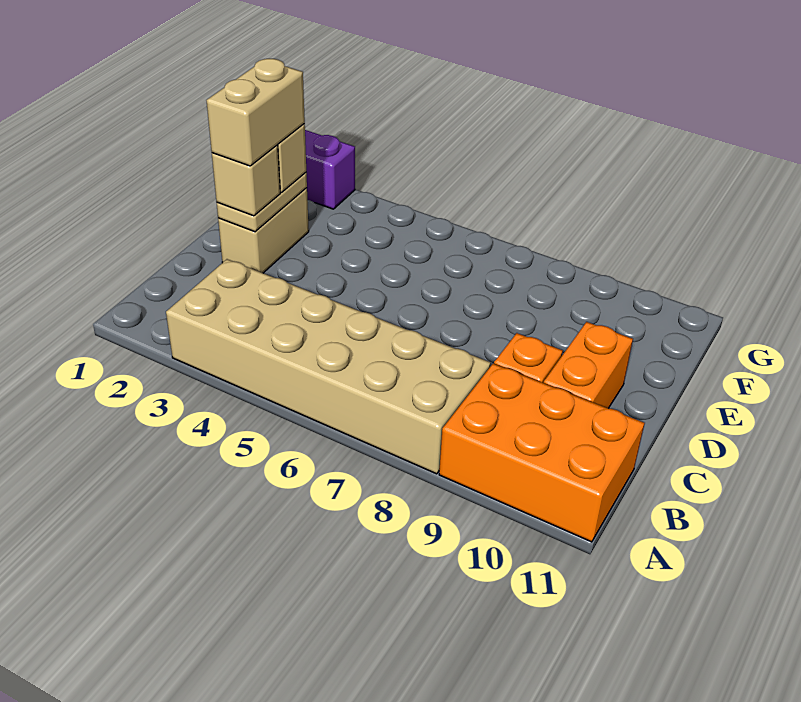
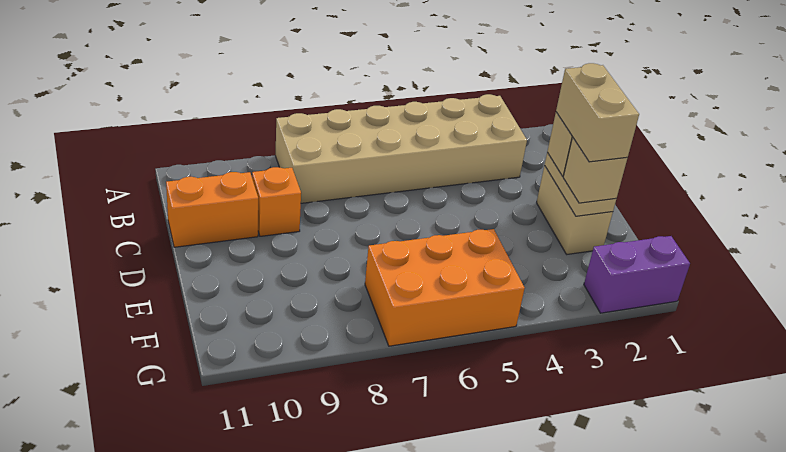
orange brick A9:B11 level 1 -> orange brick F5:G7 level 1
orange brick C10:D10 level 1 -> orange brick C10:C11 level 1

